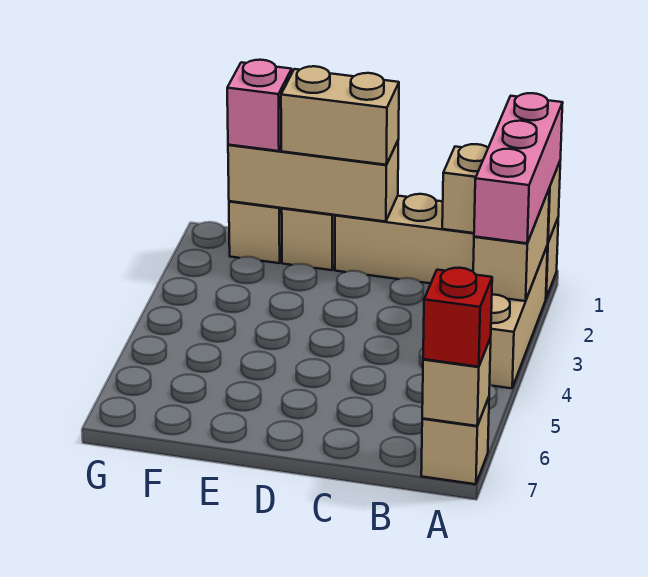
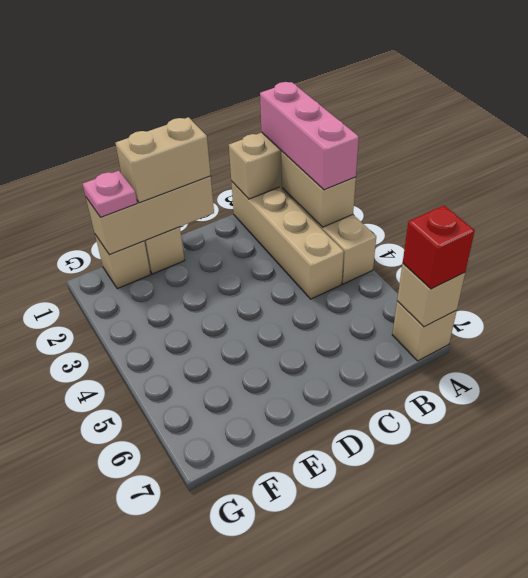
tan brick A1:D1 level 1 -> tan brick B1:B4 level 1
pink brick F1 level 3 -> pink plate F1 level 3

